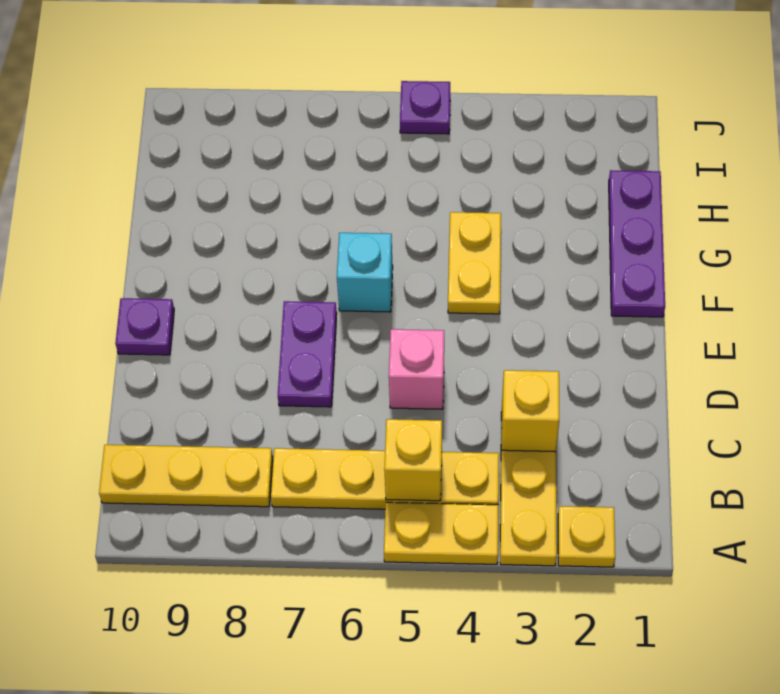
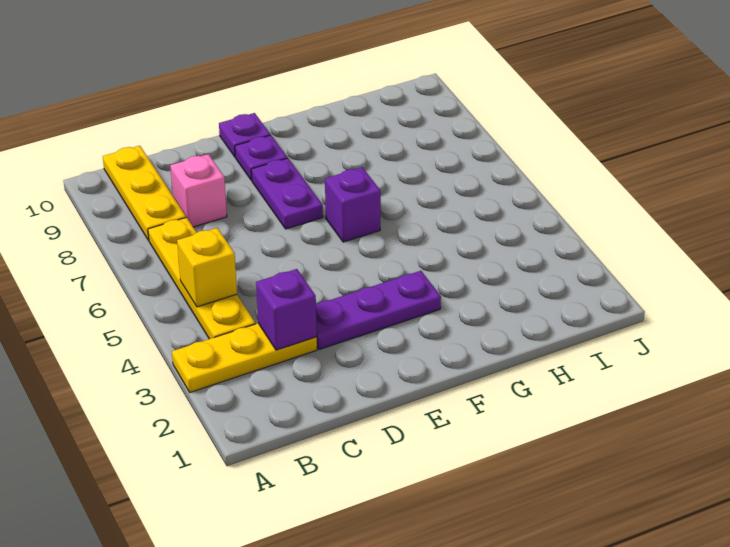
yellow plate A2 level 1 -> none
yellow plate A4:A5 level 1 -> none
yellow brick C3 level 2 -> purple brick C3 level 2
pink brick D5 level 1 -> pink brick C8 level 1
purple plate D7:E7 level 1 -> purple plate E7:E8 level 1
purple plate F1:H1 level 1 -> purple plate D3:F3 level 1
yellow plate F4:G4 level 1 -> none
cyan brick F6 level 1 -> purple brick F6 level 1
purple plate J5 level 1 -> purple plate E9 level 1

